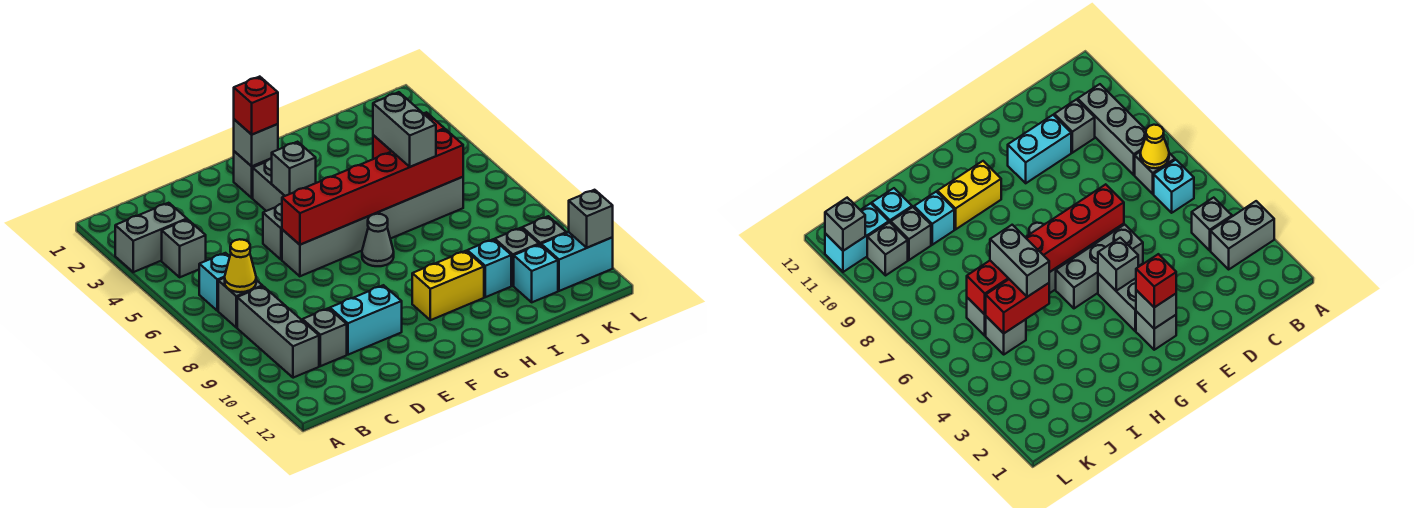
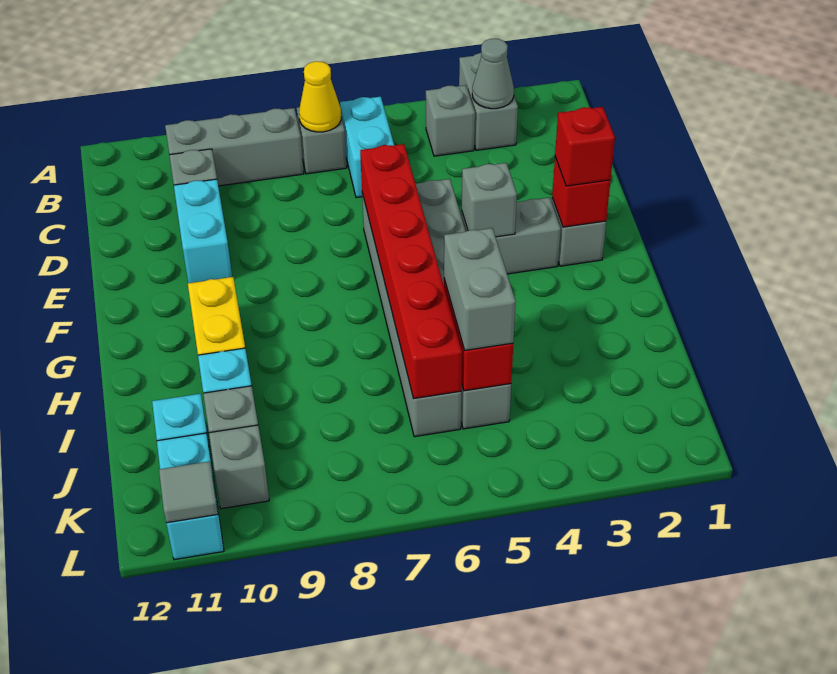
cyan brick B6 level 1 -> cyan brick B6:C6 level 1
grey brick F2 level 2 -> red brick F2 level 2
grey cone G7 level 1 -> grey cone B3 level 2
grey brick I5:I6 level 3 -> grey brick I5:J5 level 3
grey brick L11 level 2 -> grey tile L11 level 2

